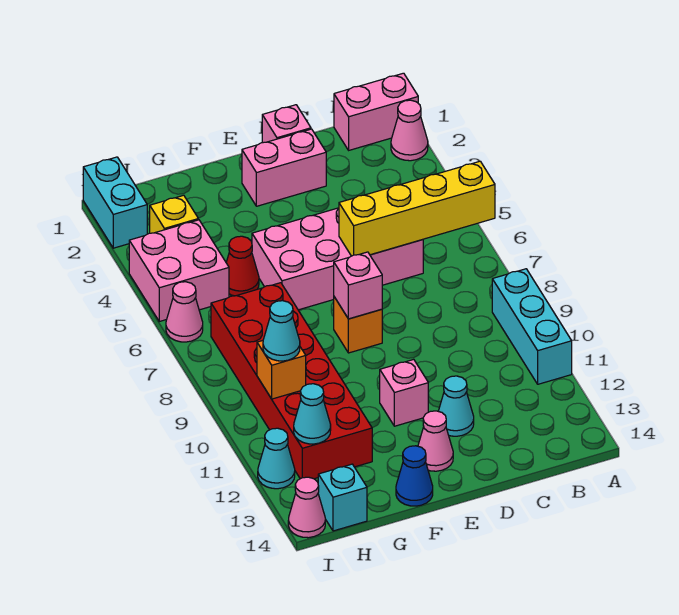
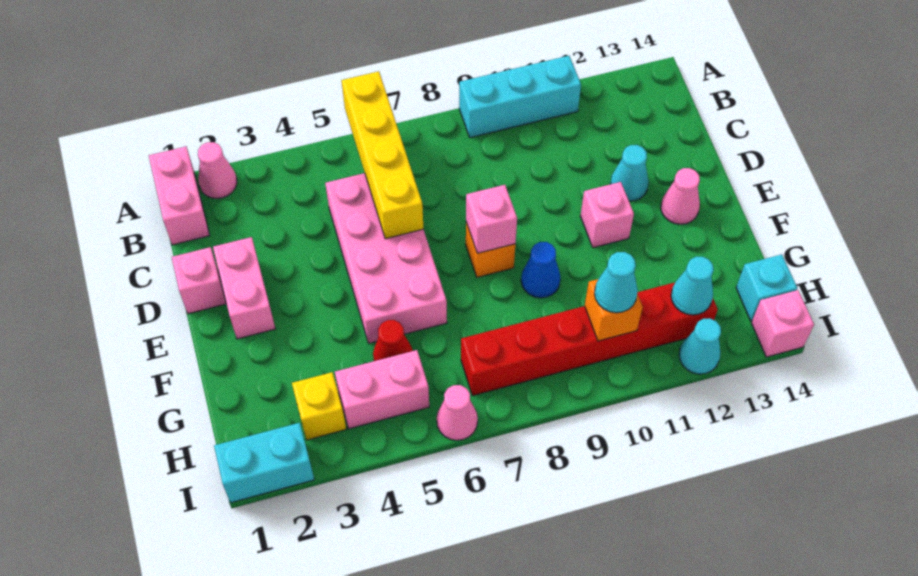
blue cone F14 level 1 -> blue cone F9 level 1
red brick G7:H12 level 1 -> red brick H7:H12 level 1
pink brick H4:I5 level 1 -> pink brick H4:H5 level 1
pink cone I14 level 1 -> pink brick I14 level 1

